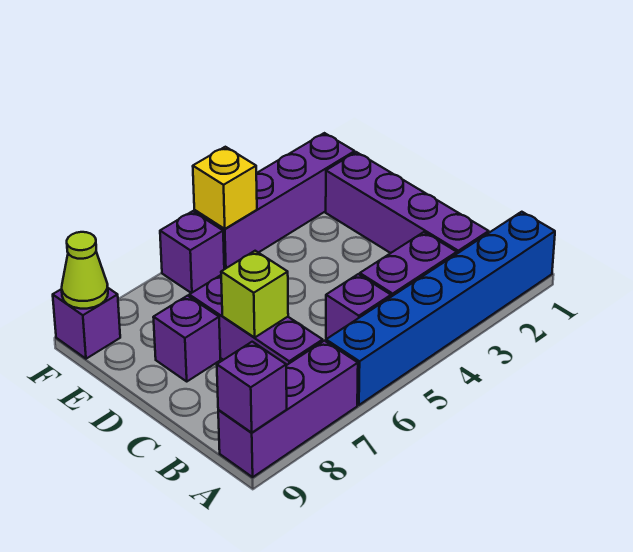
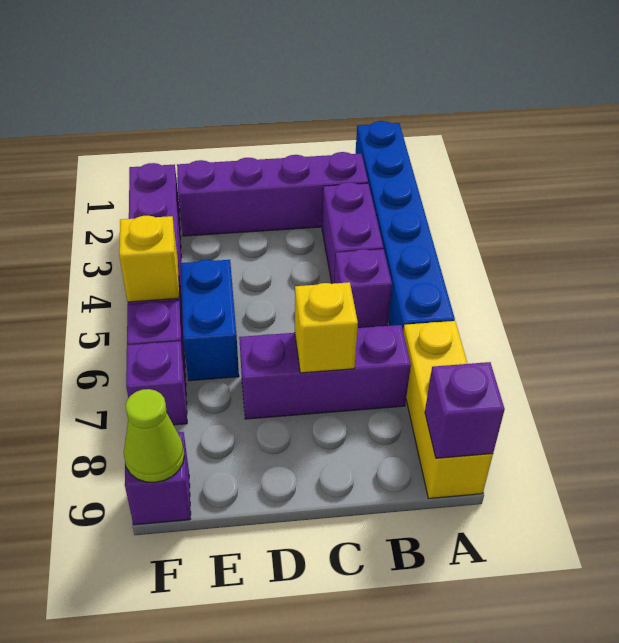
purple brick A7:A9 level 1 -> yellow brick A7:A9 level 1
lime brick C7 level 2 -> yellow brick C7 level 2
purple brick D8 level 1 -> purple brick F7 level 1
none -> blue brick E5:E6 level 1

